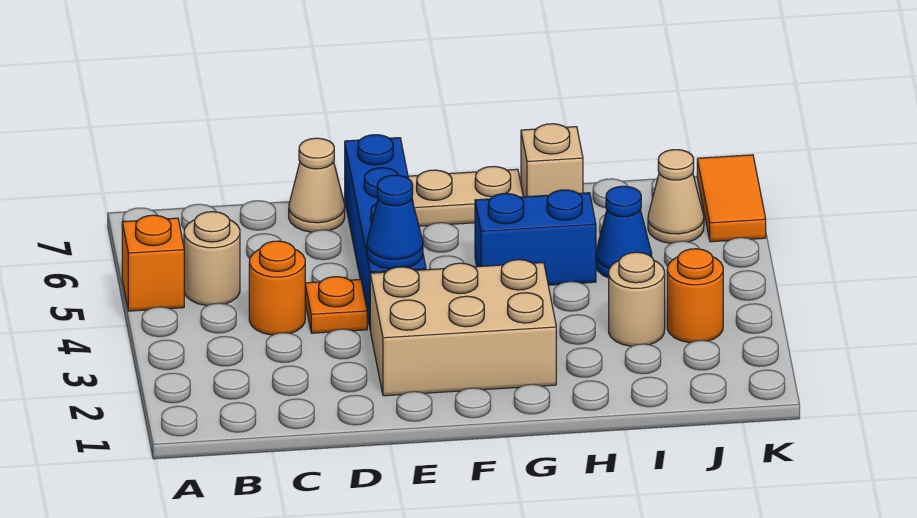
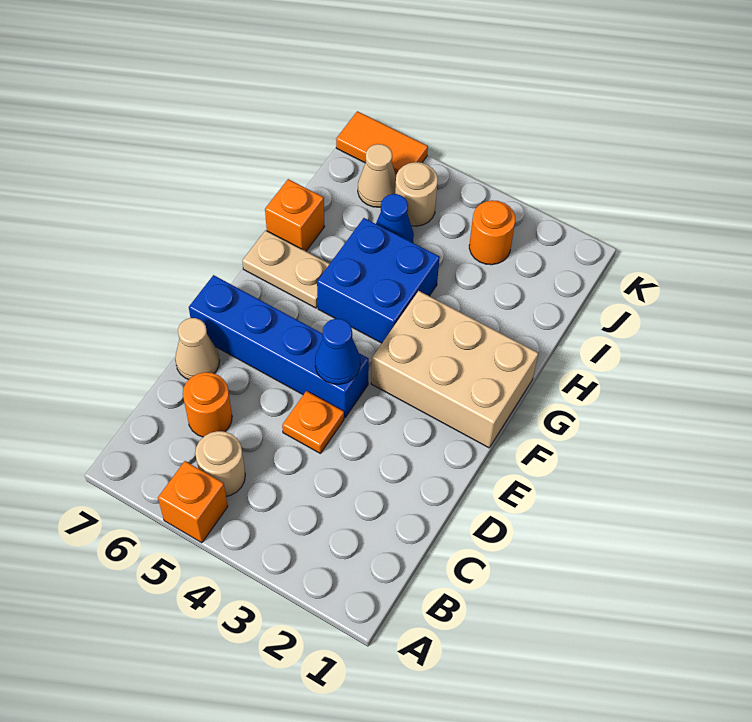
orange round brick C4 level 1 -> orange round brick C6 level 1
tan brick E2:G3 level 1 -> tan brick F1:G3 level 1
tan plate F7:G7 level 1 -> tan plate G6:G7 level 1
blue brick G5:H5 level 1 -> blue brick G4:H5 level 1
tan brick H7 level 1 -> orange brick H7 level 1
tan round brick I3 level 1 -> tan round brick J5 level 1

